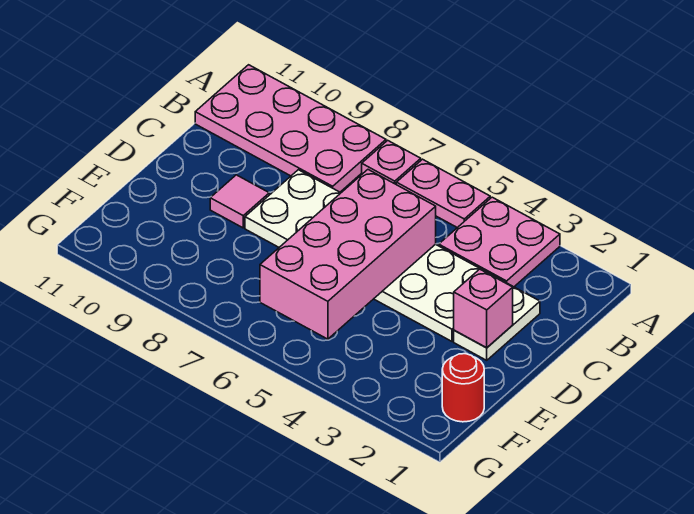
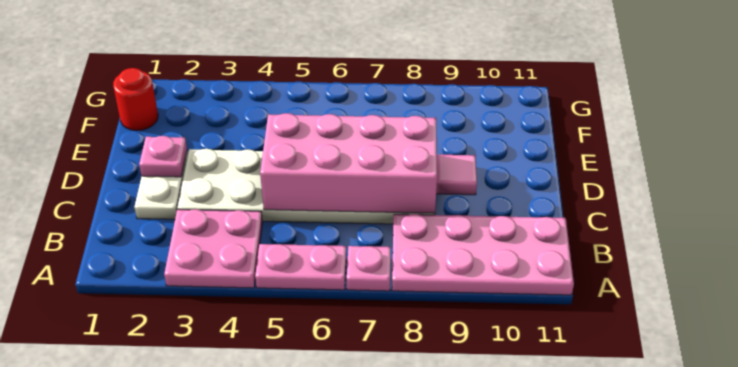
pink brick C5:F6 level 2 -> pink brick C5:D8 level 2
pink brick D2 level 2 -> pink plate D2 level 2

